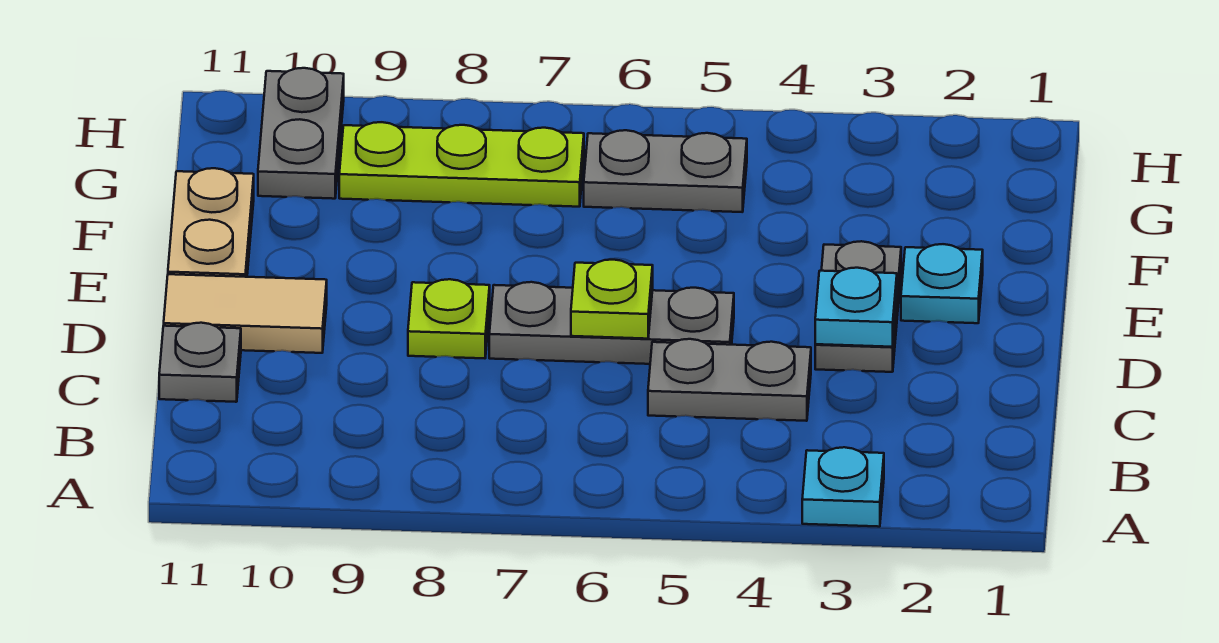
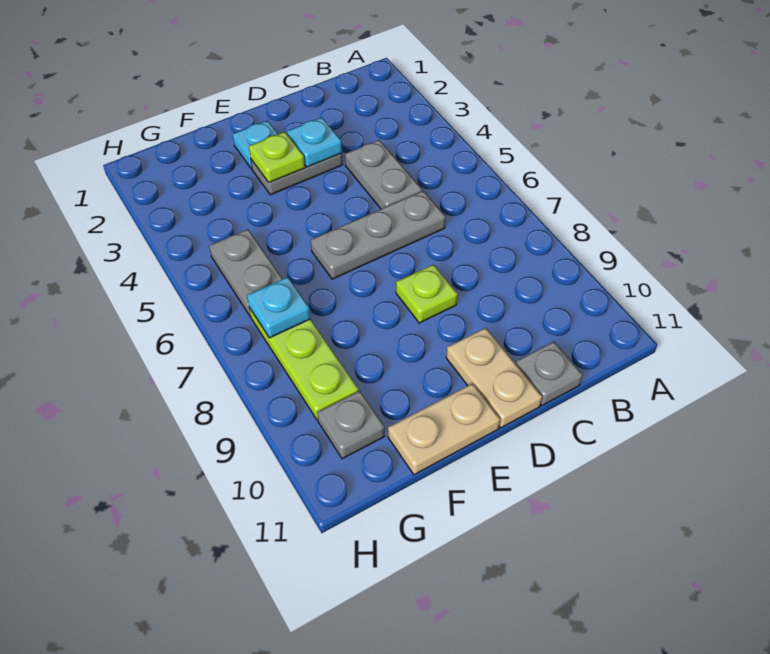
cyan plate A3 level 1 -> cyan plate G7 level 2
grey plate D5:D7 level 1 -> grey plate C6:E6 level 1
lime plate D6 level 2 -> lime plate E3 level 2
tan tile D10:D11 level 1 -> tan plate D10:D11 level 1
grey plate G10:H10 level 1 -> grey plate G10 level 1

